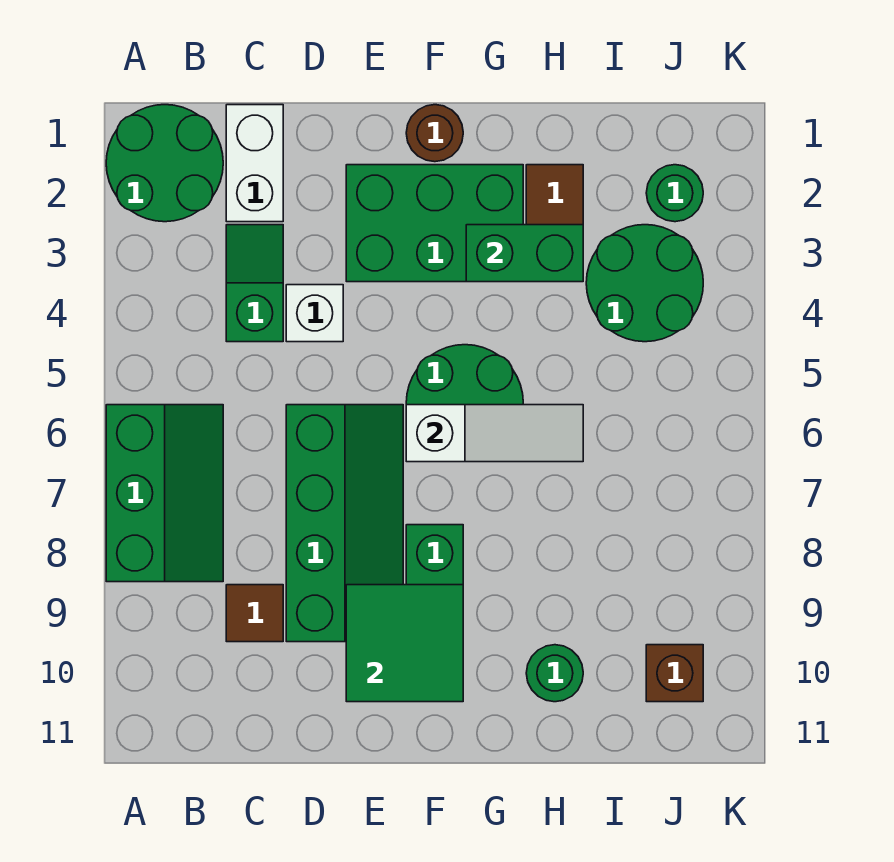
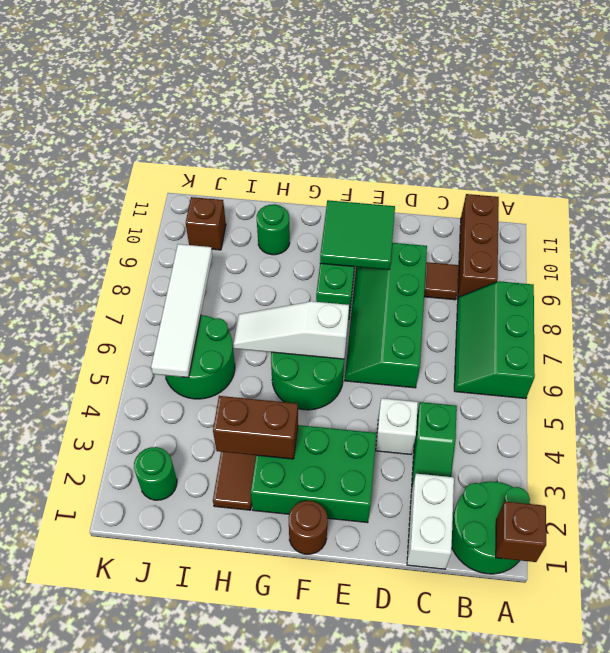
none -> brown brick A1 level 2
none -> brown brick B9:B11 level 1
green brick G3:H3 level 2 -> brown brick G3:H3 level 2
green round brick I3:J4 level 1 -> green round brick I5:J6 level 1
none -> white tile J5:J8 level 2

